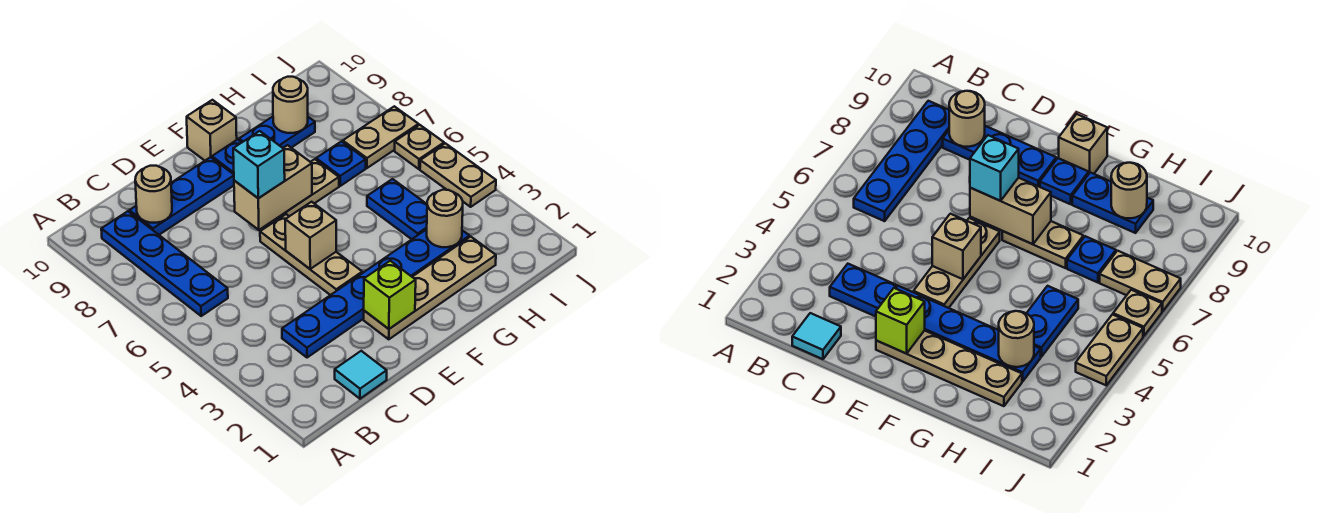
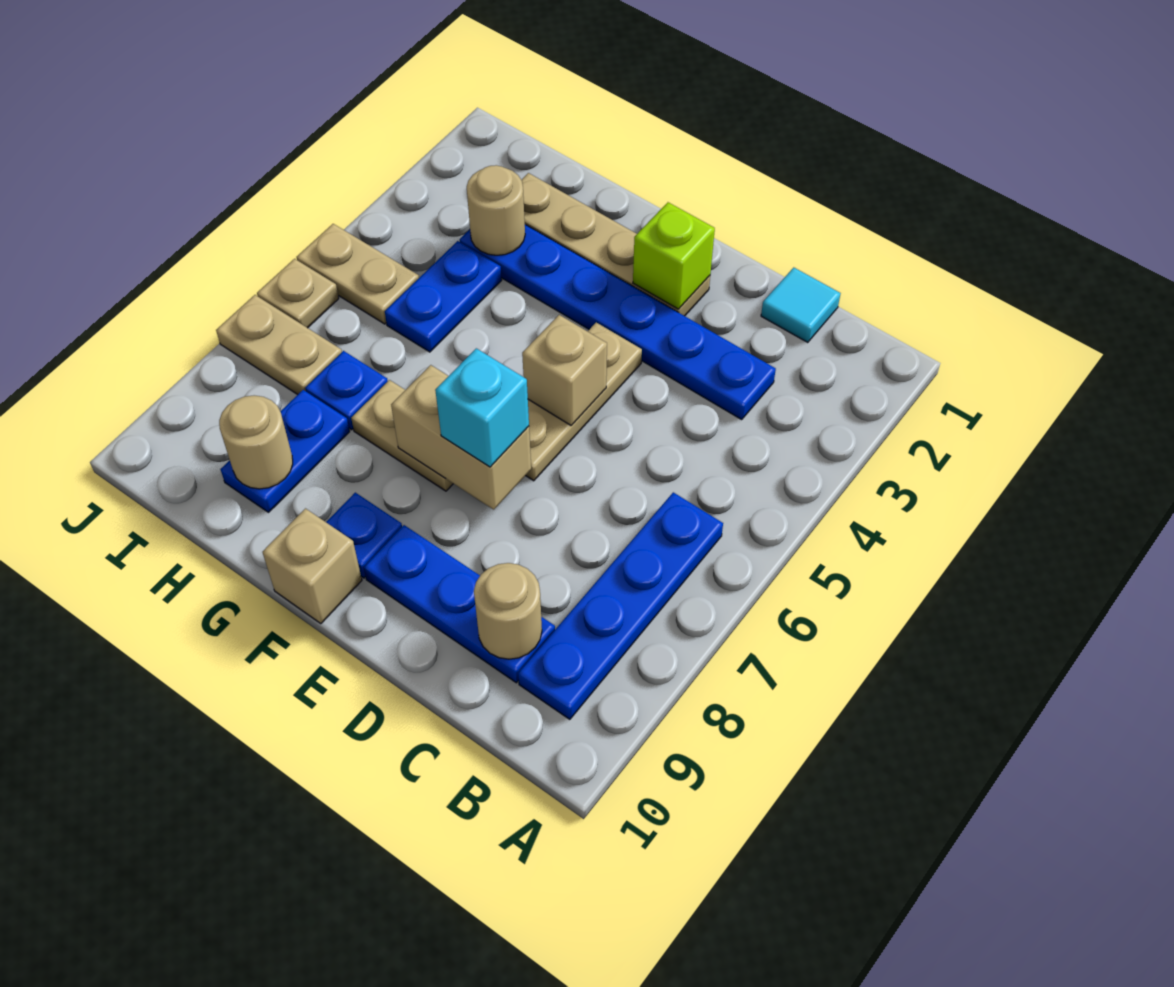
blue plate G9:H9 level 1 -> blue plate H8:H9 level 1
tan plate J4:J5 level 1 -> tan plate I5:J5 level 1

